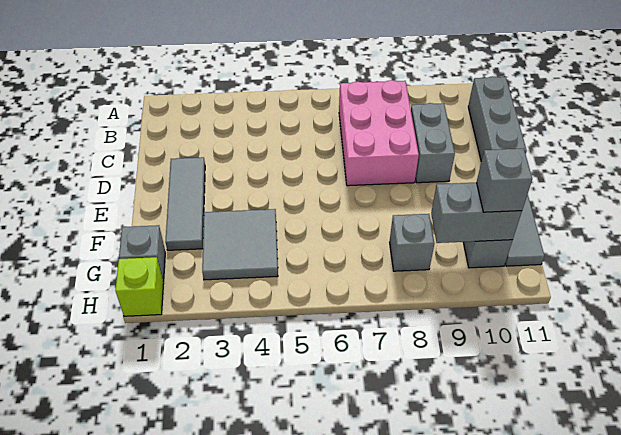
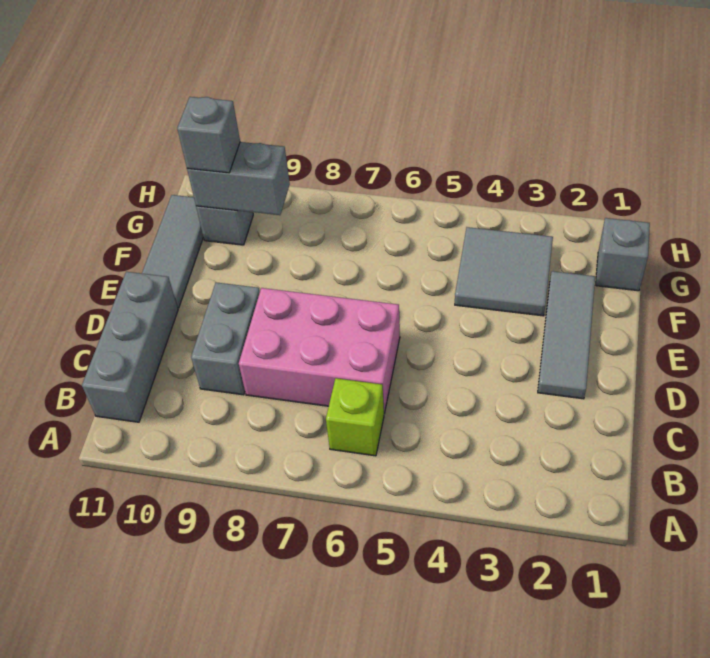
pink brick B7:D8 level 1 -> pink brick C6:D8 level 1
grey brick G8 level 1 -> none
lime brick H1 level 1 -> lime brick B6 level 1

